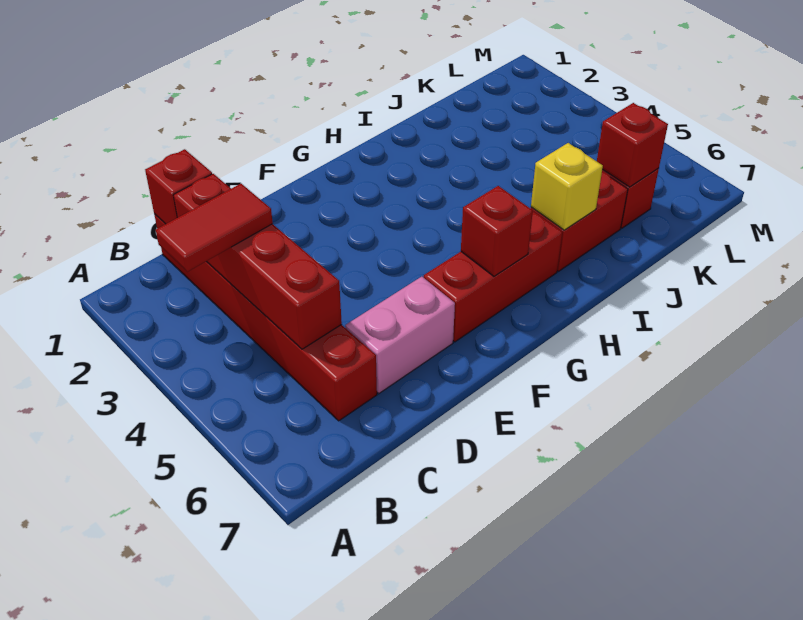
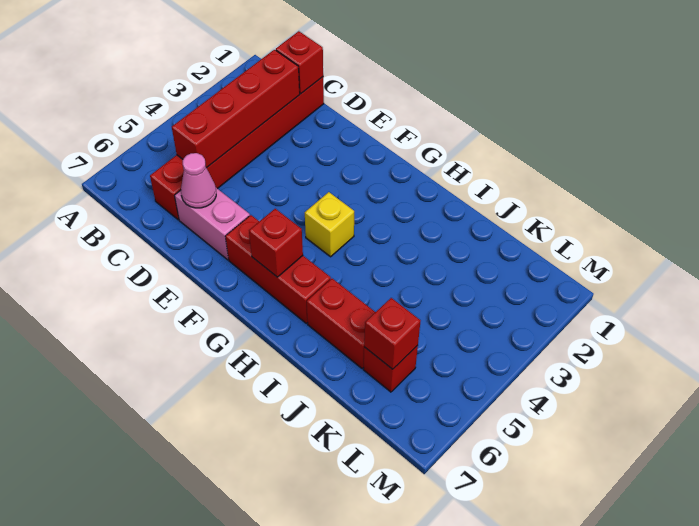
red tile B3:C3 level 3 -> none
none -> pink cone D6 level 2
yellow brick I6 level 2 -> yellow brick G4 level 1

